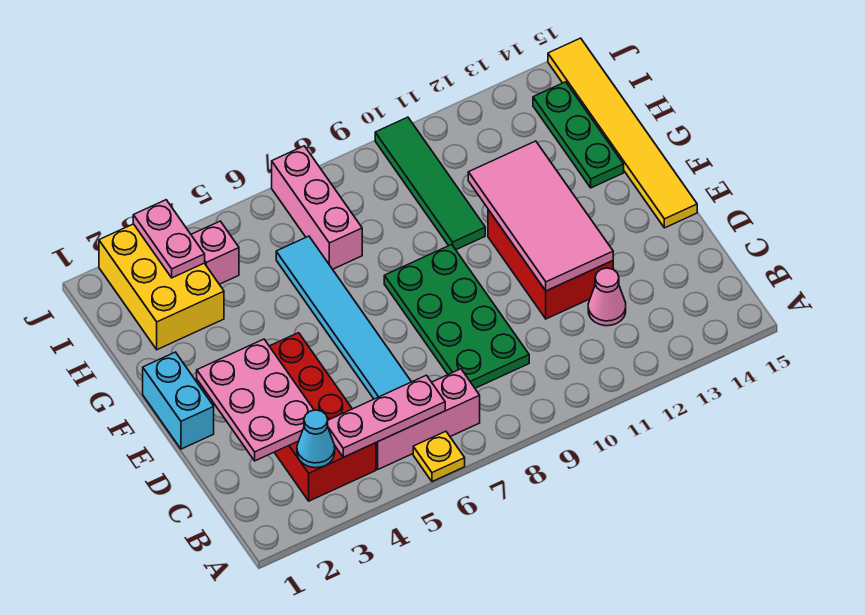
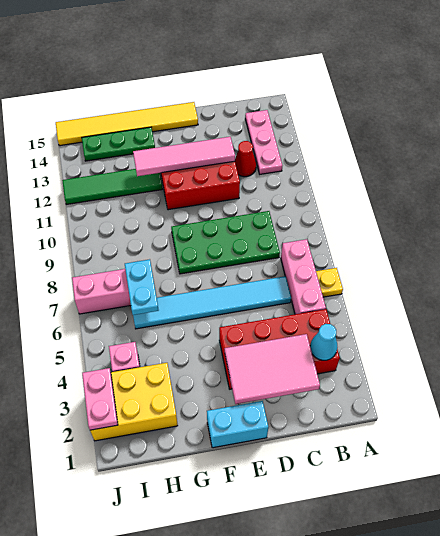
pink plate B4:B6 level 2 -> pink plate B12:B14 level 1
pink plate C2:E3 level 2 -> pink tile C2:E3 level 2
pink cone C12 level 1 -> red cone C12 level 1
pink tile D11:G12 level 2 -> pink tile D12:G12 level 2
green tile G10:J10 level 1 -> green tile G12:J12 level 1
none -> cyan plate H6:H7 level 2
pink plate I3:J3 level 2 -> pink plate J2:J3 level 2

